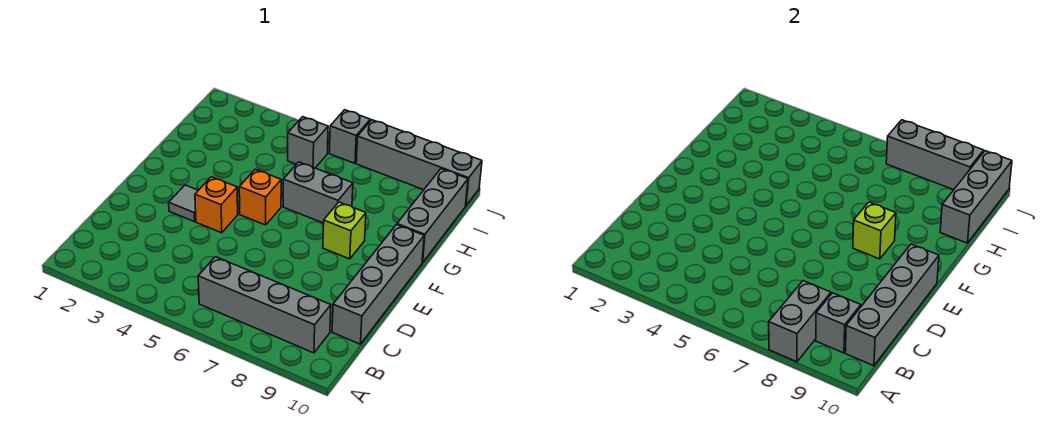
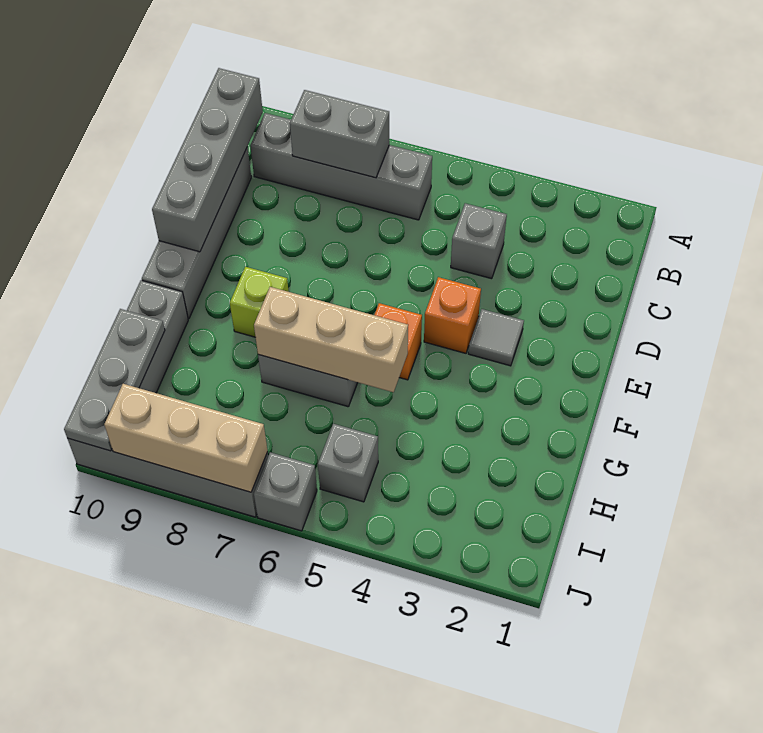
grey brick A8:B8 level 2 -> grey brick B7:B8 level 2
grey brick B9 level 2 -> grey brick C4 level 1
lime brick F8 level 2 -> none
none -> tan brick G5:G7 level 2
grey brick H10:J10 level 2 -> grey plate H10:J10 level 2
grey brick J7:J9 level 2 -> tan brick J7:J9 level 2

